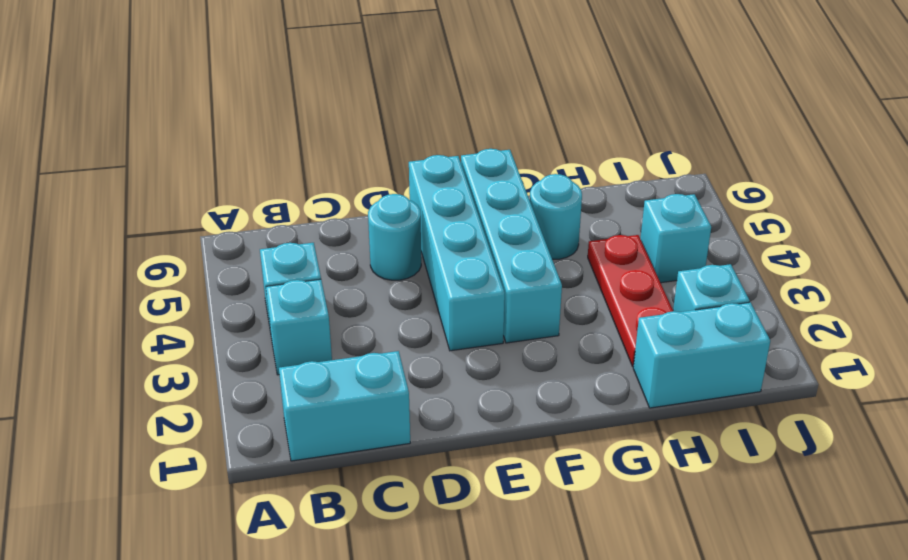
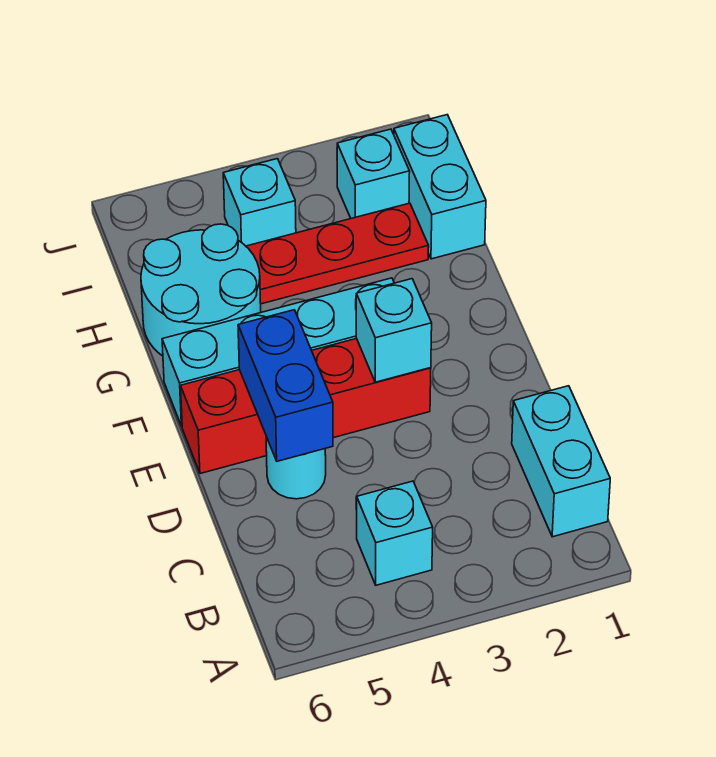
cyan brick B3 level 1 -> cyan brick E3 level 2
none -> blue brick D5:E5 level 2
cyan brick E3:E6 level 1 -> red brick E3:E6 level 1
cyan round brick G5 level 1 -> cyan round brick G5:H6 level 1

